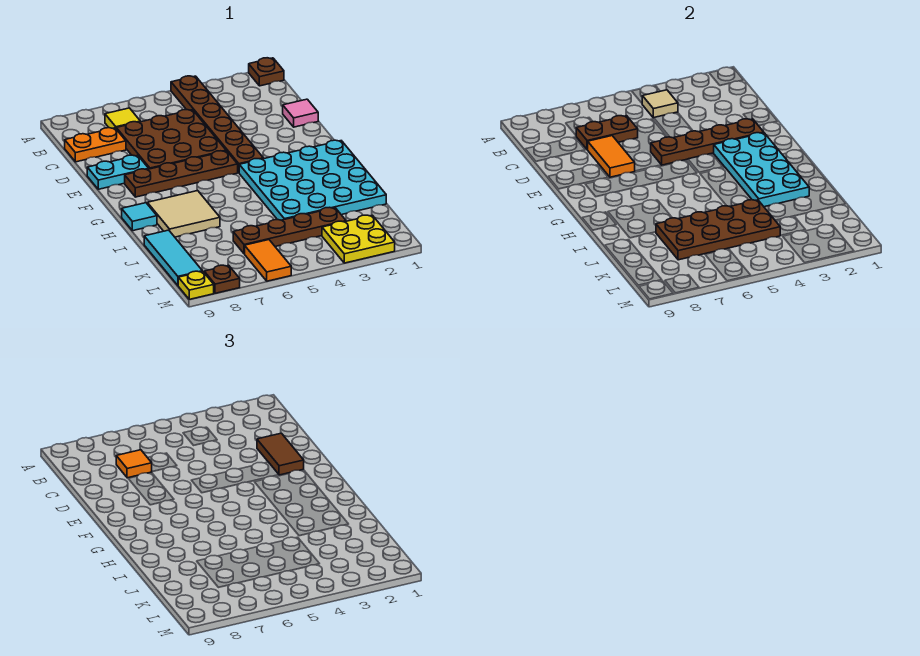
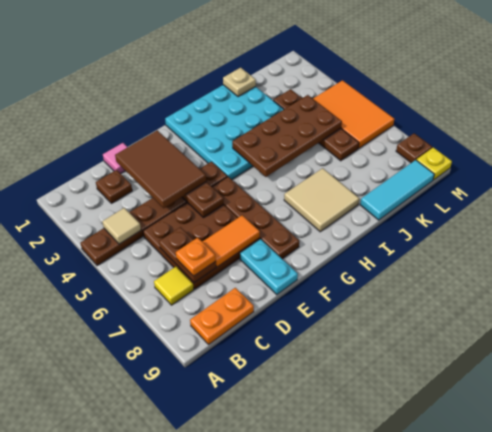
brown plate A1 level 1 -> brown plate C2 level 1
orange tile C7 level 3 -> orange plate C7 level 3
orange plate C8:C9 level 1 -> orange plate B9:C9 level 1
brown tile D2:E2 level 3 -> brown tile D2:E4 level 3
cyan plate F2:I3 level 2 -> none
cyan tile H9 level 1 -> none
none -> tan plate J1 level 2
brown plate J4:K7 level 2 -> brown plate H4:K5 level 2
yellow plate L2:M3 level 1 -> none
orange tile L6:M6 level 1 -> orange tile L4:M6 level 1

